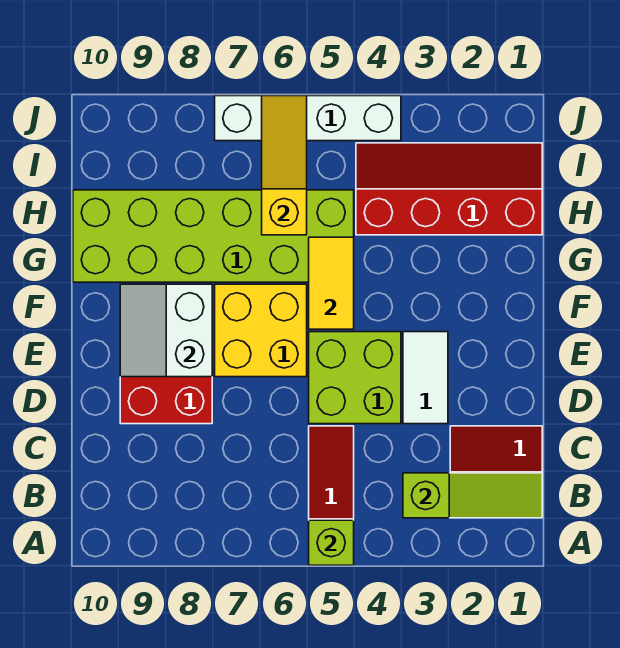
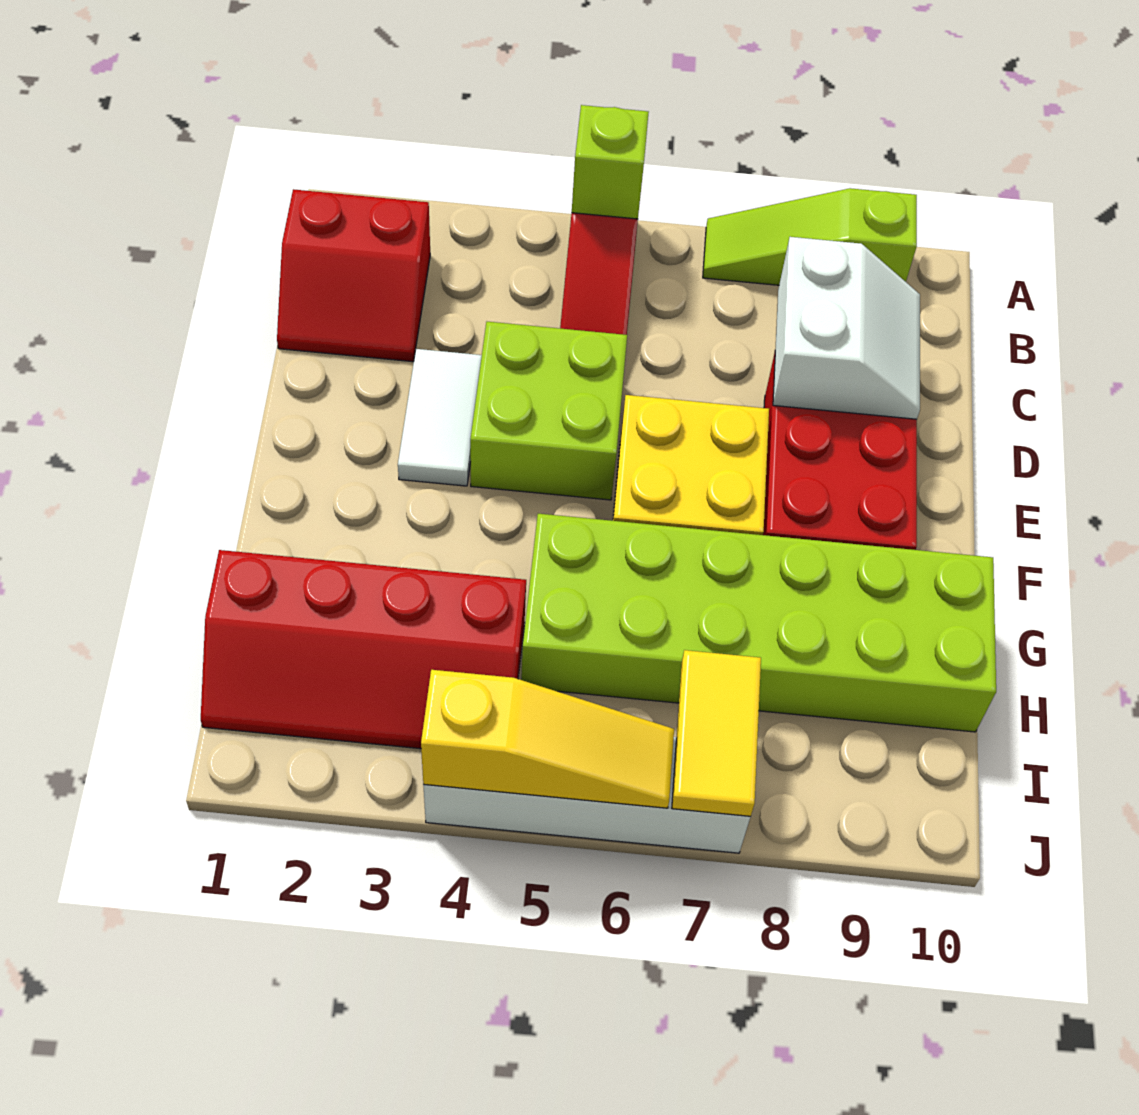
lime slope B1:B3 level 2 top 3 -> lime slope A7:A9 level 1 top 9
white slope E8:F9 level 2 top 8 -> white slope C8:D9 level 2 top 8
yellow tile F5:G5 level 2 -> yellow tile I7:J7 level 2
yellow slope H6:J6 level 2 top H -> yellow slope J4:J6 level 2 top 4

